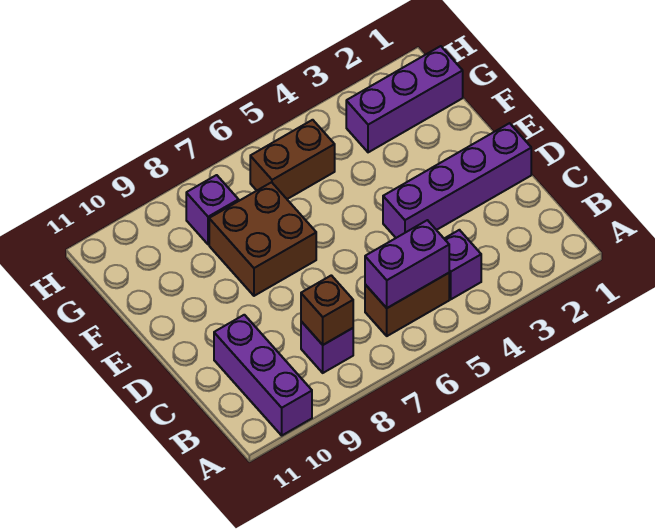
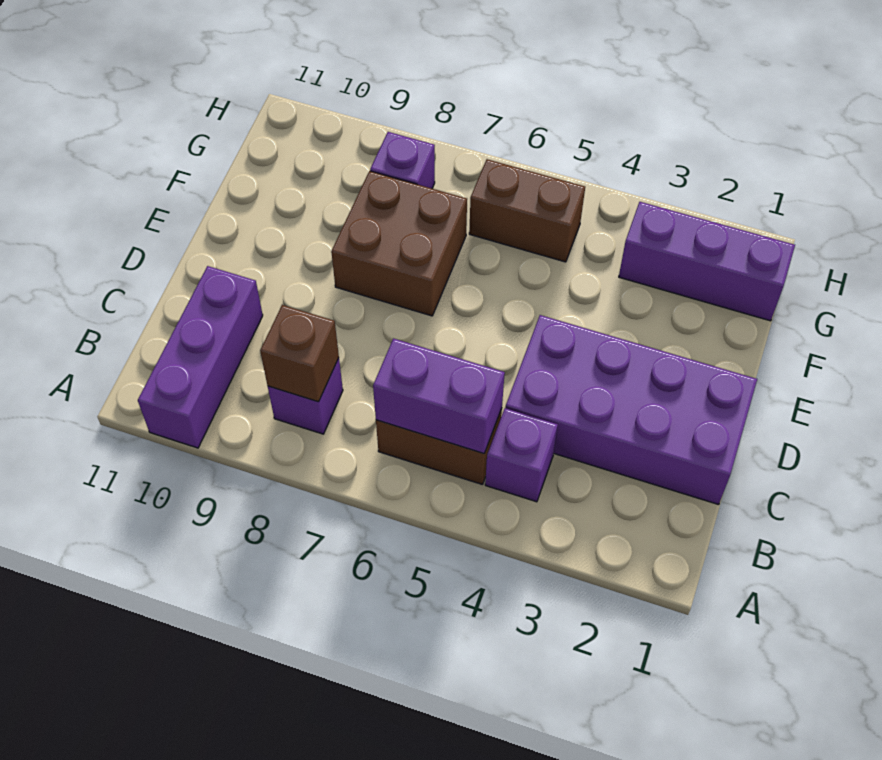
purple brick D1:D4 level 1 -> purple brick C1:D4 level 1

